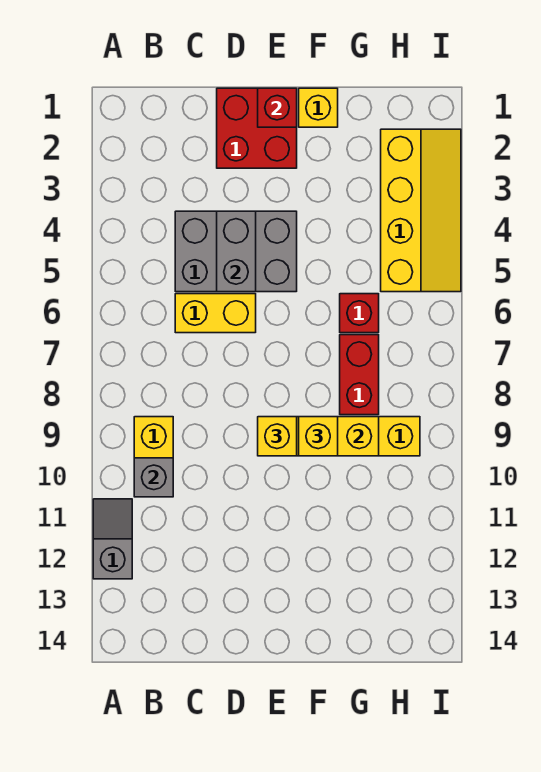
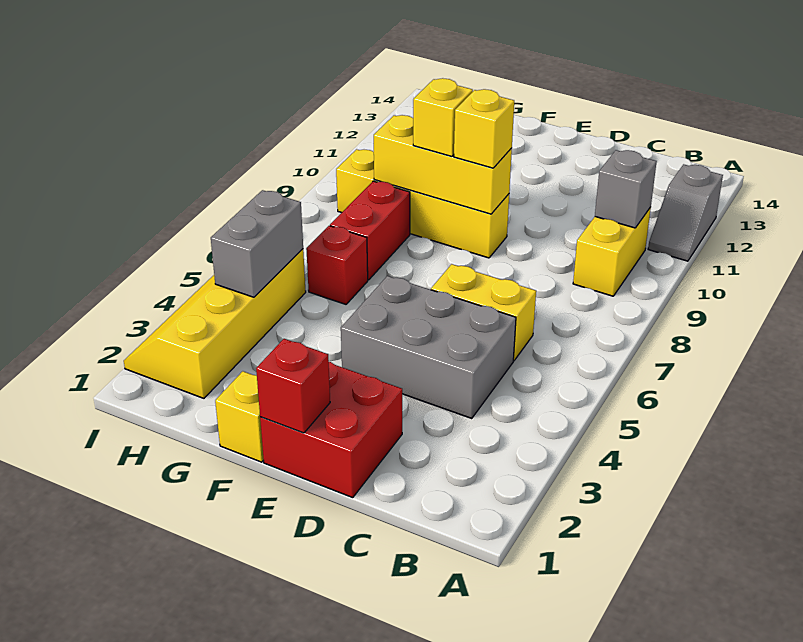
grey brick D4:D5 level 2 -> grey brick H4:H5 level 2

